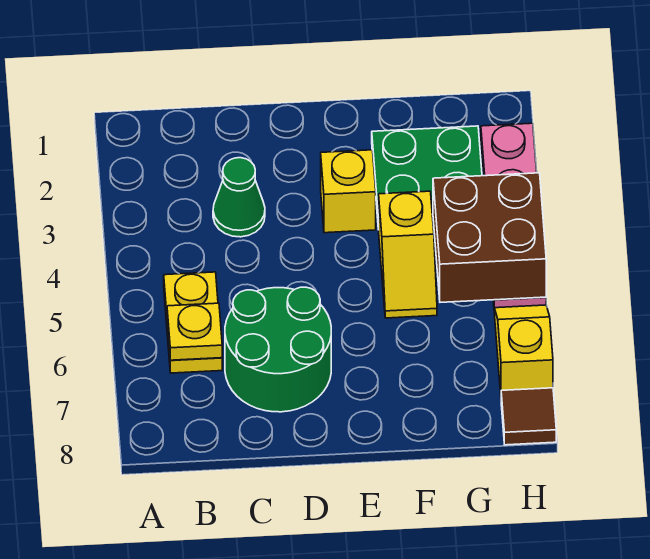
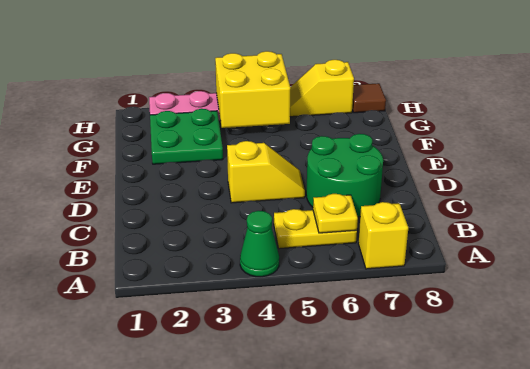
green cone C3 level 1 -> green cone A4 level 1
yellow brick E3 level 1 -> yellow brick A7 level 1
yellow slope F4:F5 level 1 top 4 -> yellow slope D4:D5 level 1 top 4
brown brick G4:H5 level 2 -> yellow brick G4:H5 level 2

